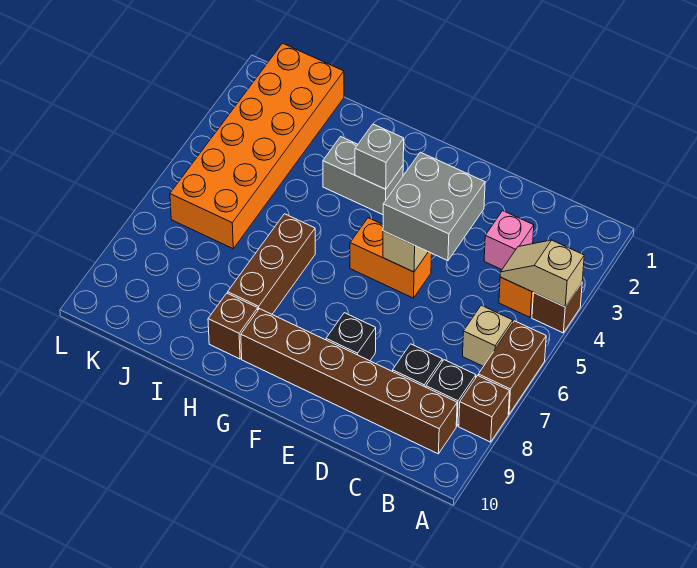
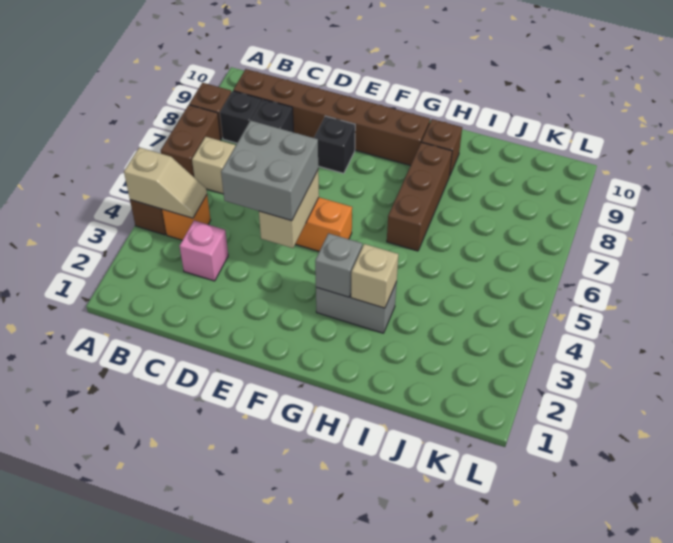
none -> tan brick H3 level 2
orange brick J1:K6 level 1 -> none

